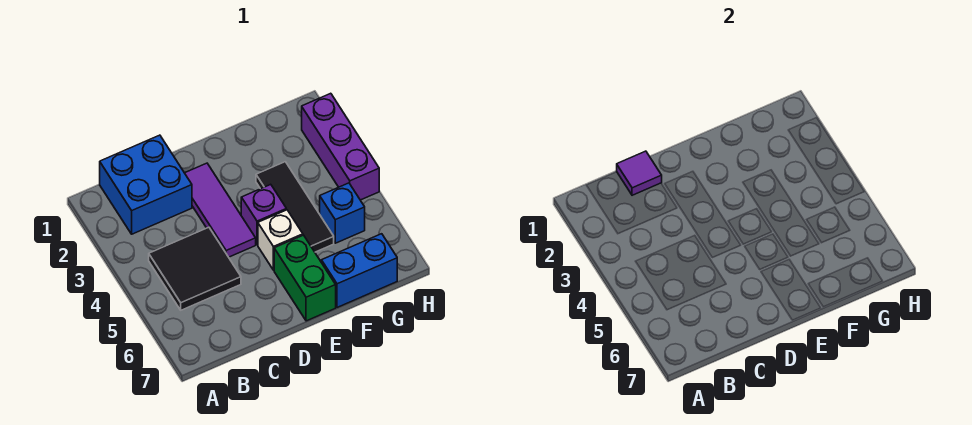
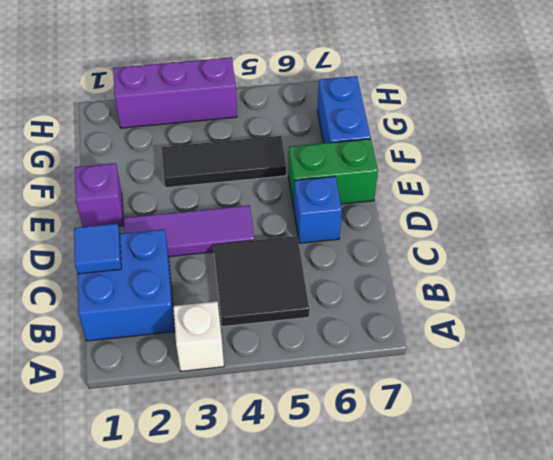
purple tile C1 level 2 -> blue tile C1 level 2
purple brick E4 level 1 -> purple brick E1 level 1
white brick E5 level 1 -> white brick A3 level 1
blue brick G5 level 1 -> blue brick D6 level 1

